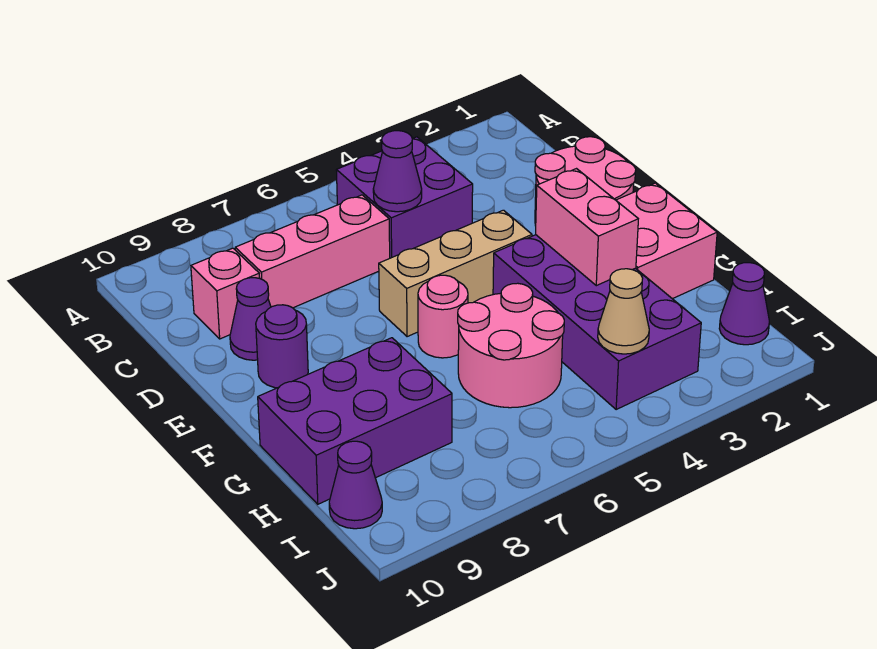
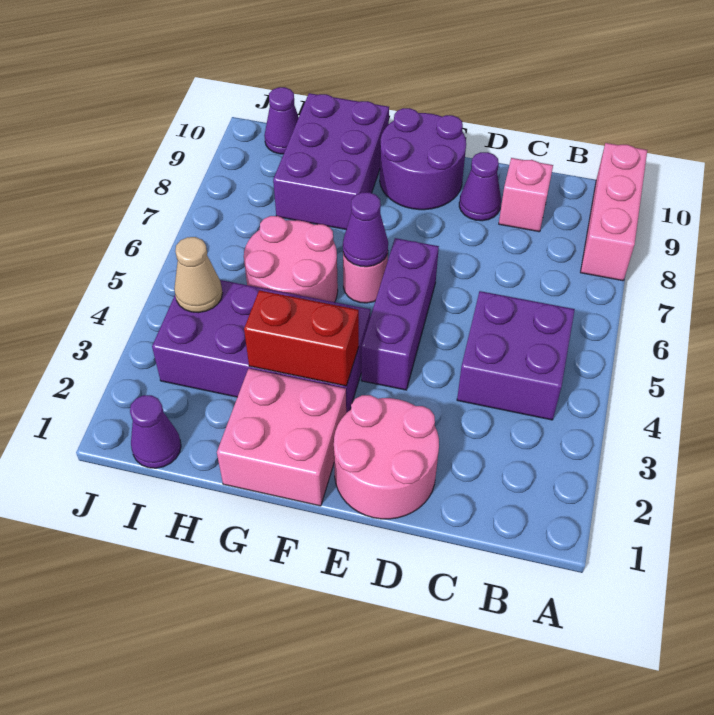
purple cone C5 level 2 -> purple cone F6 level 2
pink brick C6:C8 level 1 -> pink brick A8:A10 level 1
tan brick E4:E6 level 1 -> purple brick E4:E6 level 1
purple round brick E9 level 1 -> purple round brick E9:F10 level 1
pink brick F3:G3 level 2 -> red brick F3:G3 level 2

